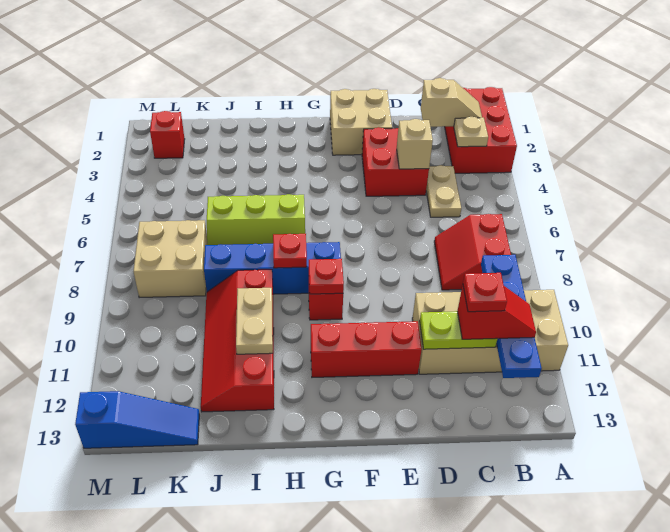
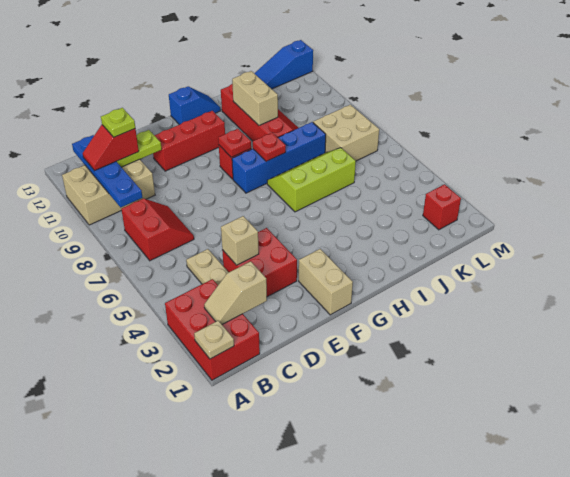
tan brick A10:D11 level 1 -> tan brick A10:C11 level 1
tan plate B3 level 2 -> tan plate A1 level 2
red plate C11 level 4 -> lime plate C11 level 4
tan brick E1:F2 level 1 -> tan brick F1:F2 level 1
none -> blue slope G13:H13 level 1 top G
tan plate I10:I11 level 2 -> tan brick I10:I11 level 2

